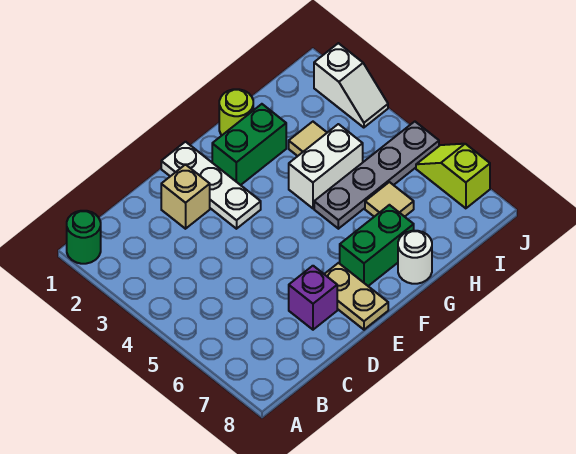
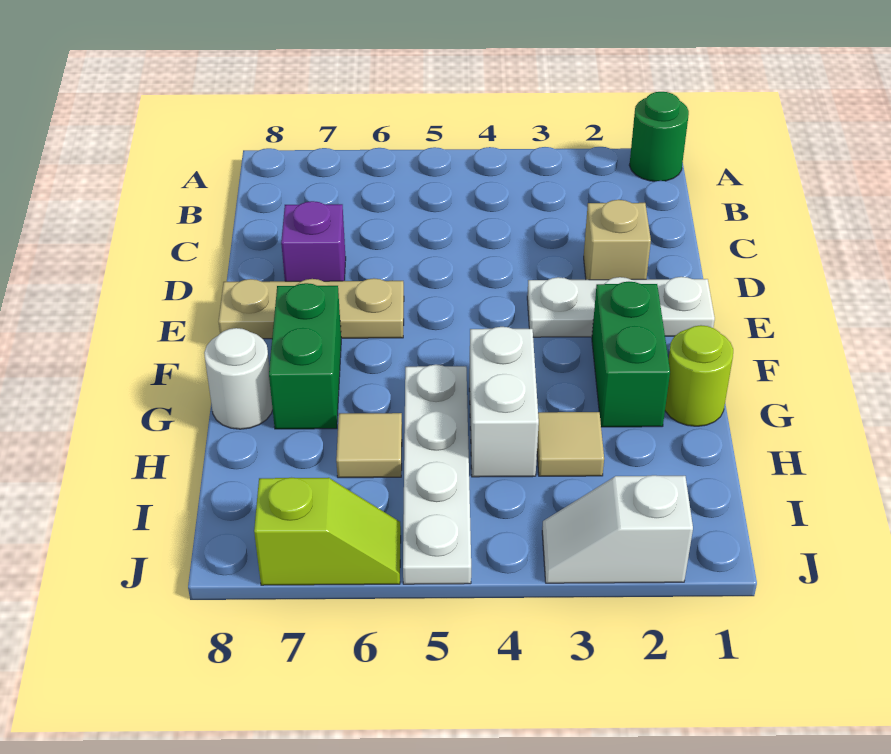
tan plate E7:E8 level 1 -> tan plate E6:E8 level 1
grey plate G5:J5 level 1 -> white plate G5:J5 level 1

